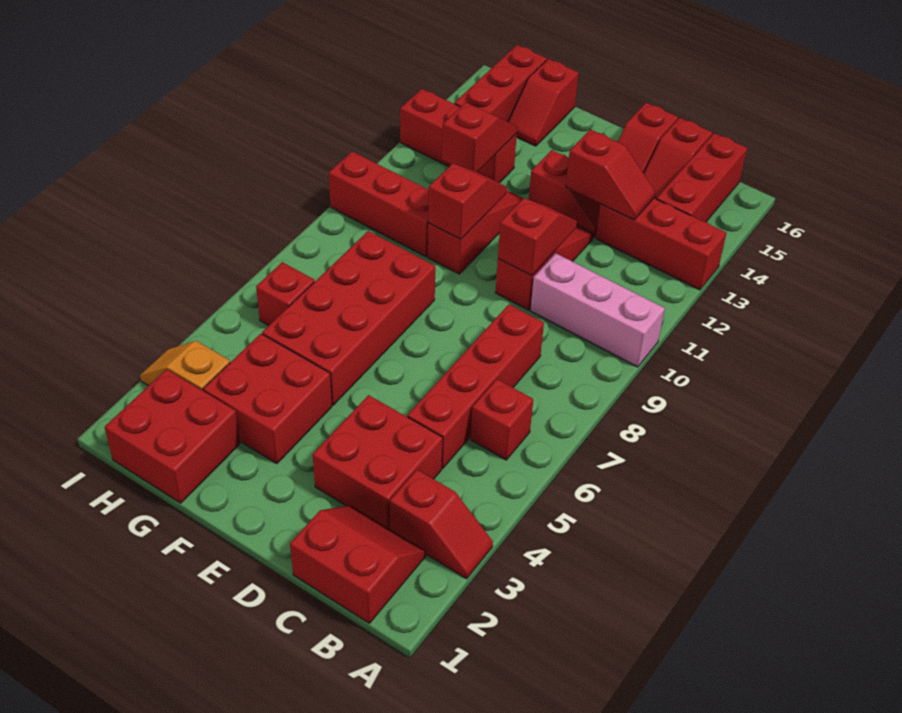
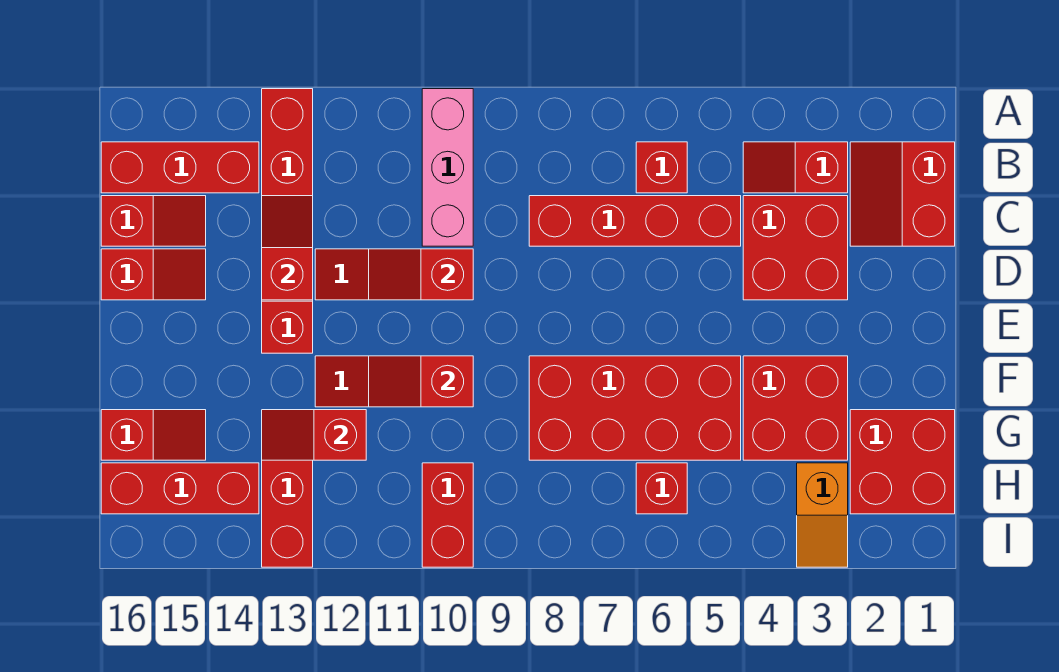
red slope A3:B3 level 1 top B -> red slope B3:B4 level 1 top 3
red brick G10:I10 level 1 -> red brick H10:I10 level 1

